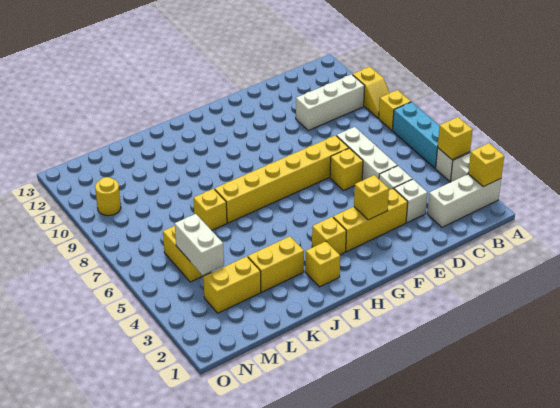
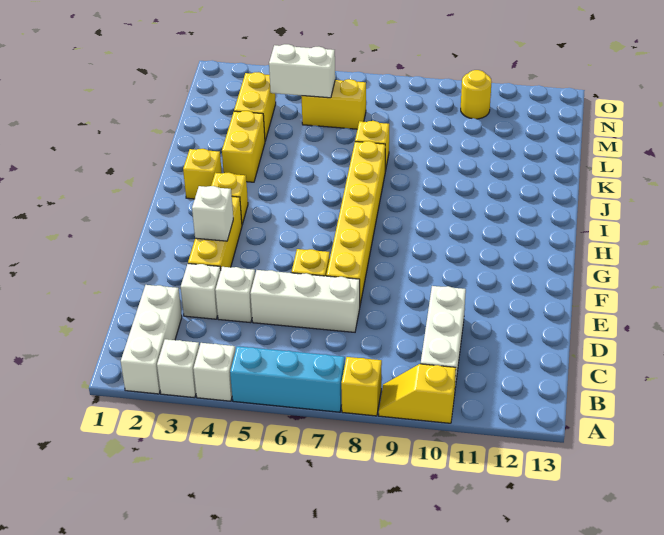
yellow brick A2 level 2 -> none
yellow brick A4 level 2 -> none
yellow brick F3 level 2 -> white brick F3 level 2

